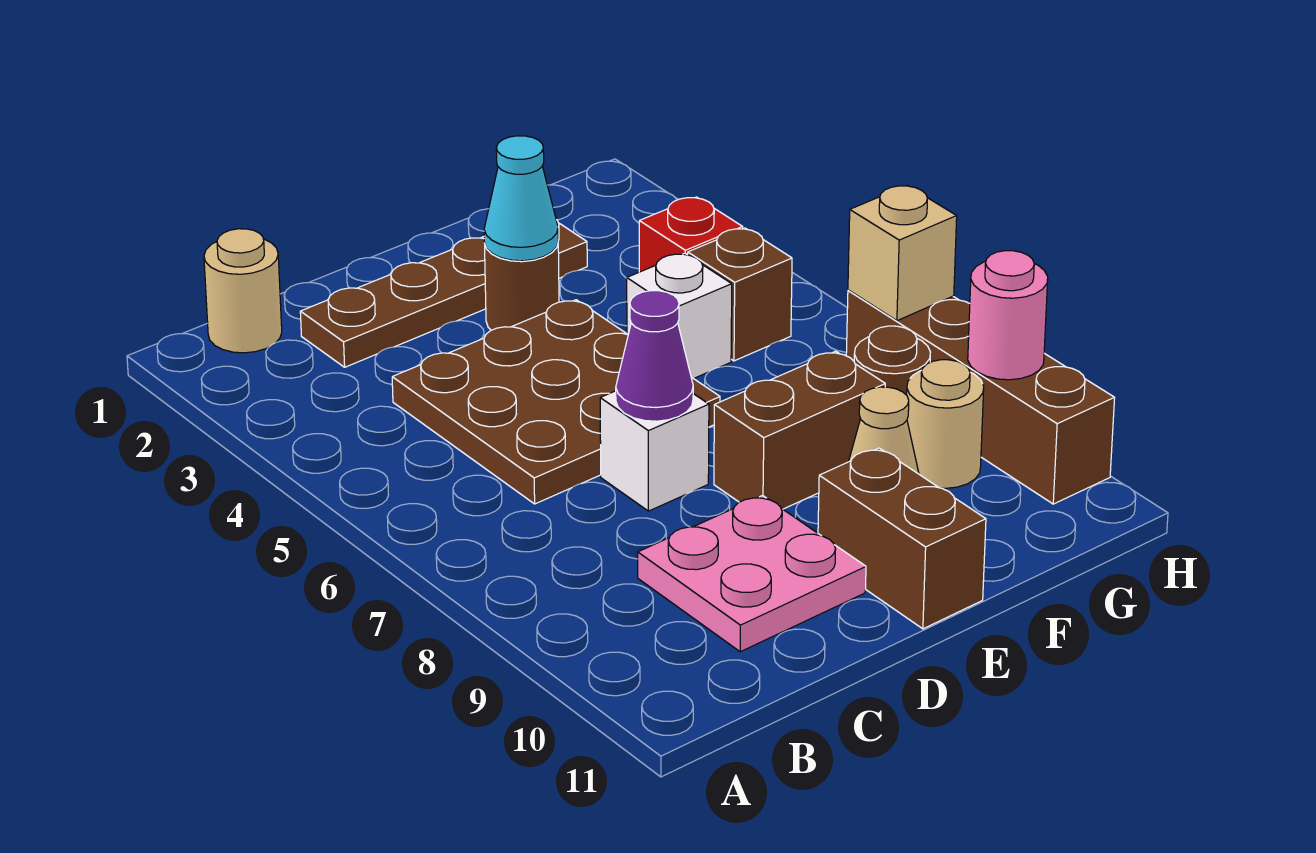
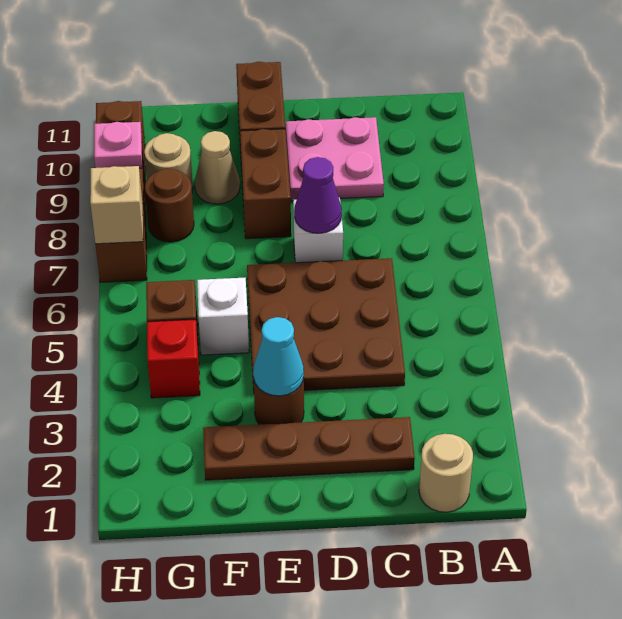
brown brick E8:F8 level 1 -> brown brick E8:E9 level 1
pink round brick H9 level 2 -> pink plate H9 level 2

